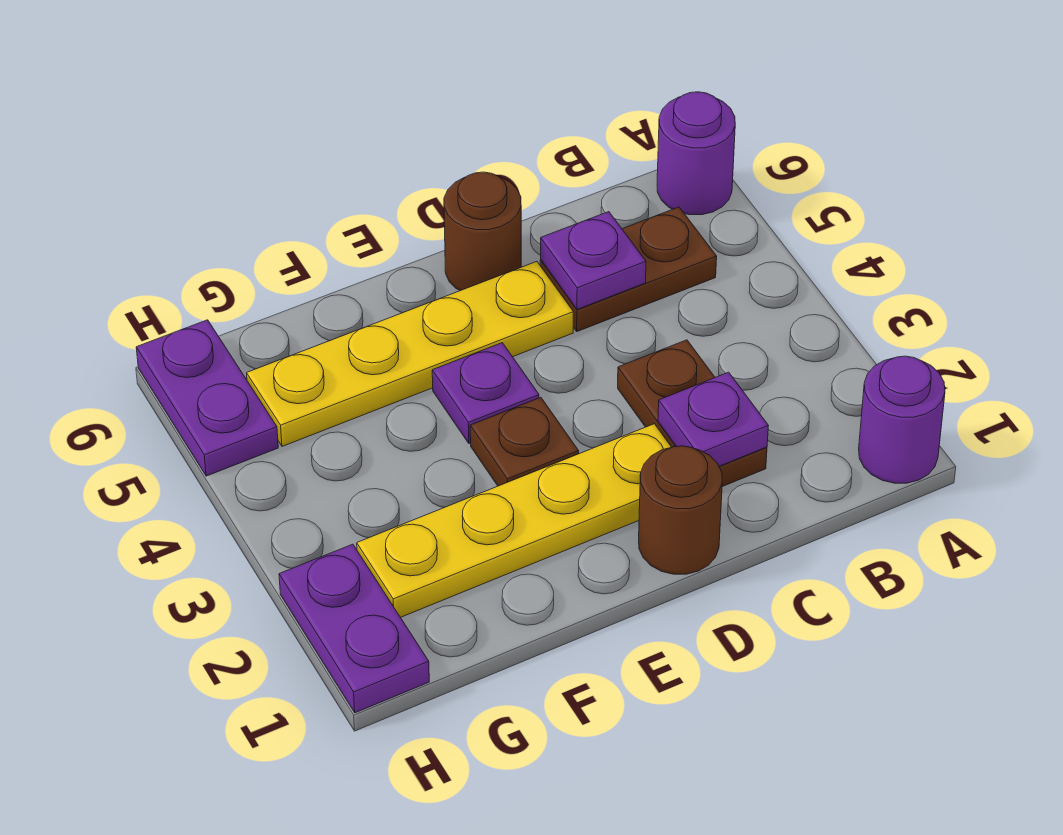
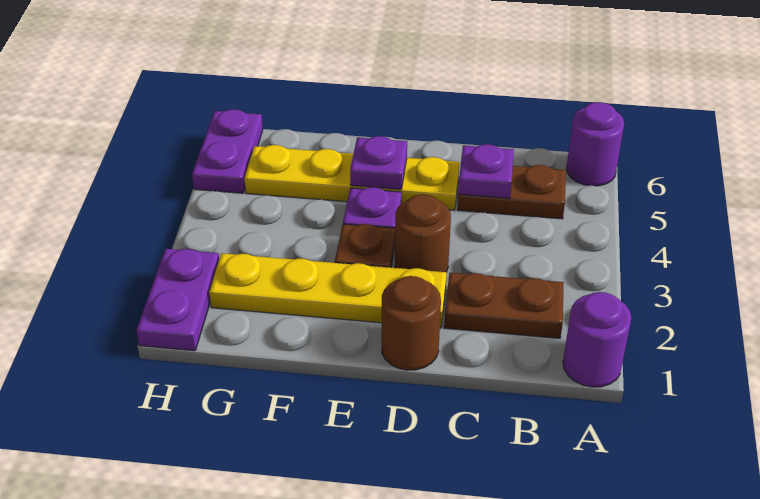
brown plate C2:C3 level 1 -> brown plate B2:C2 level 1
purple plate C2 level 2 -> purple plate E5 level 2
brown round brick D6 level 1 -> brown round brick D3 level 1

